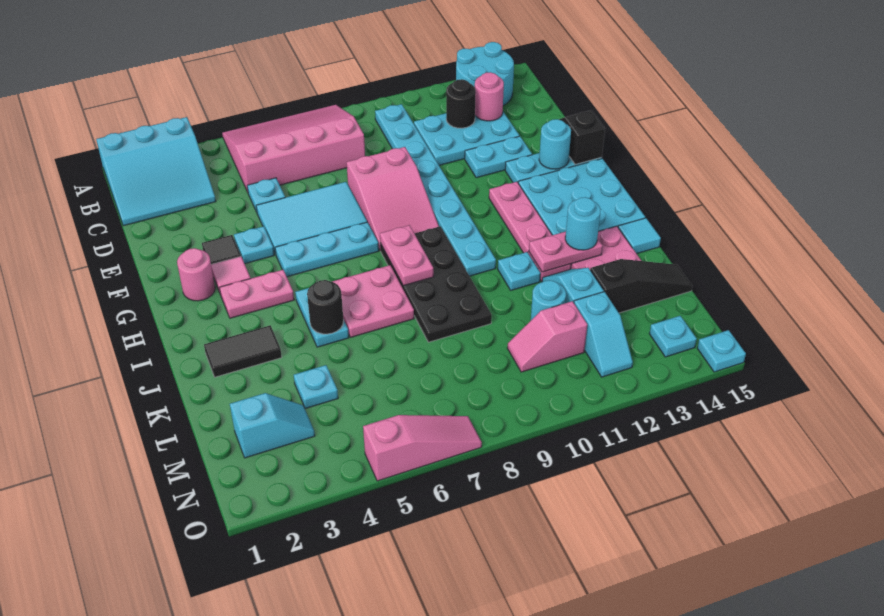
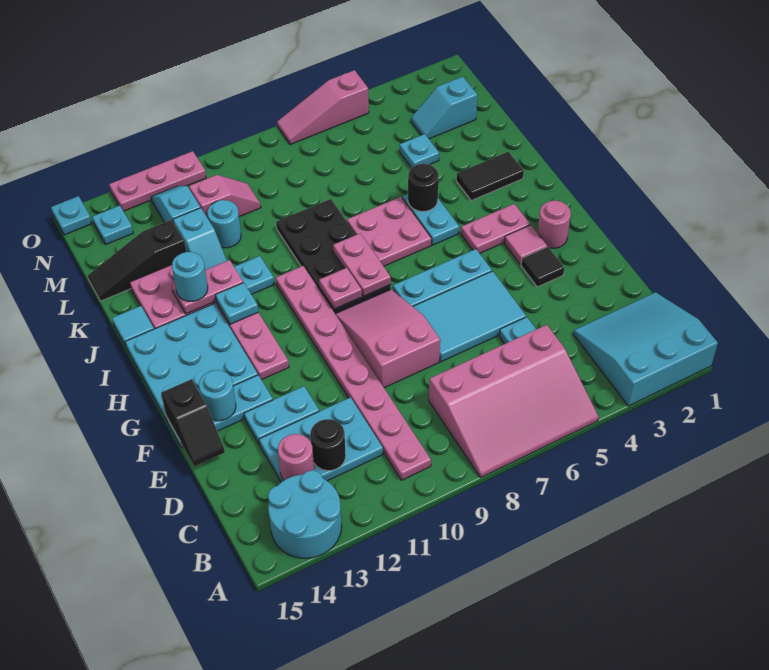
cyan plate B10:I10 level 1 -> pink plate B10:I10 level 1
cyan plate F4 level 1 -> cyan plate I12 level 2
none -> pink plate H9 level 2
none -> pink plate O11:O13 level 1

